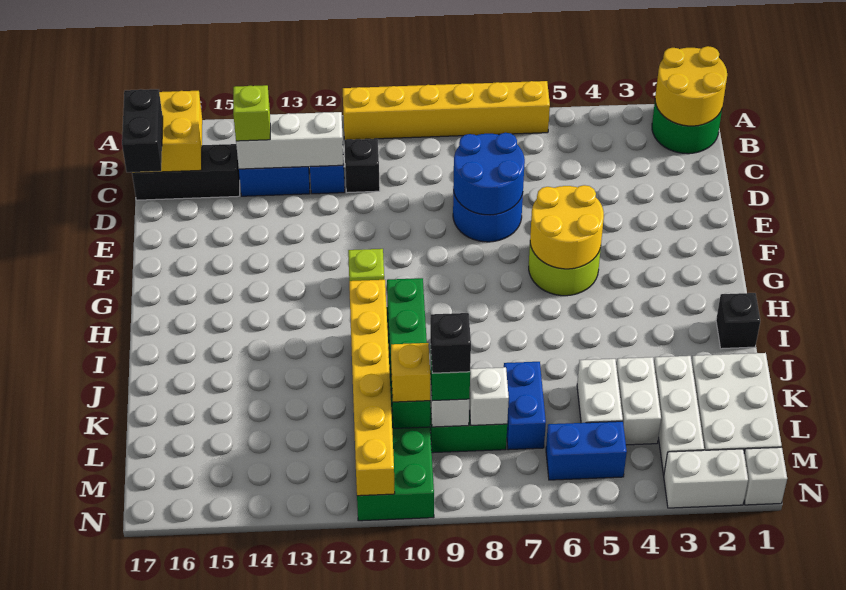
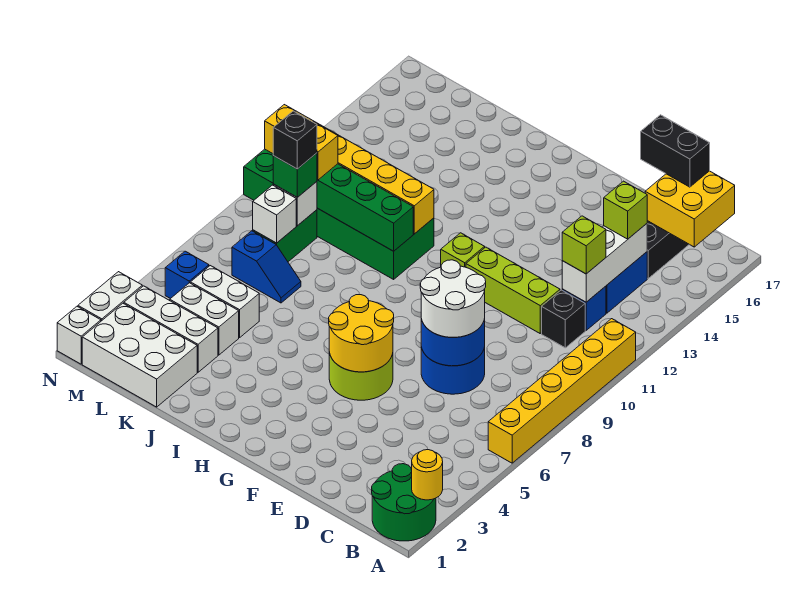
yellow round brick A1:B2 level 2 -> yellow round brick A2 level 2
none -> lime brick C12 level 3
none -> white round brick D7:E8 level 3
none -> lime brick D11:F11 level 1
black brick I1 level 1 -> none
blue brick K7:L7 level 1 -> blue slope K7:L7 level 1 top L
blue brick M5:M6 level 1 -> blue brick M5 level 1

